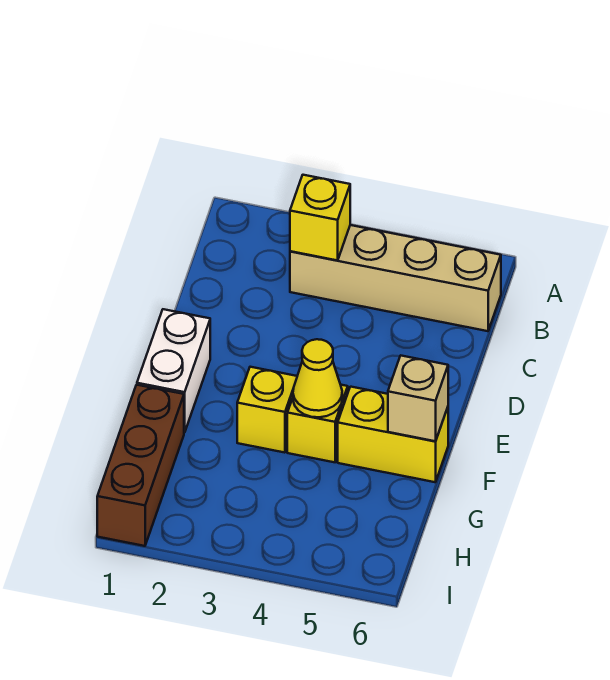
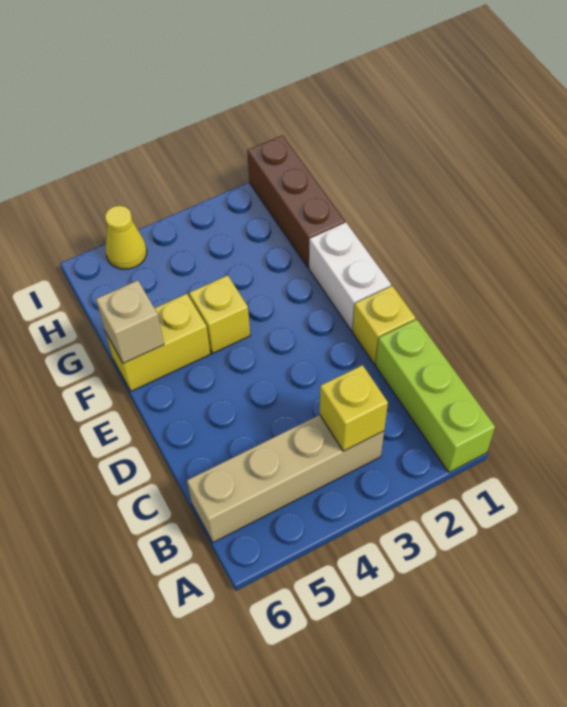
none -> lime brick A1:C1 level 1
yellow brick F3 level 1 -> yellow brick D1 level 1
yellow cone F4 level 2 -> yellow cone I5 level 1

